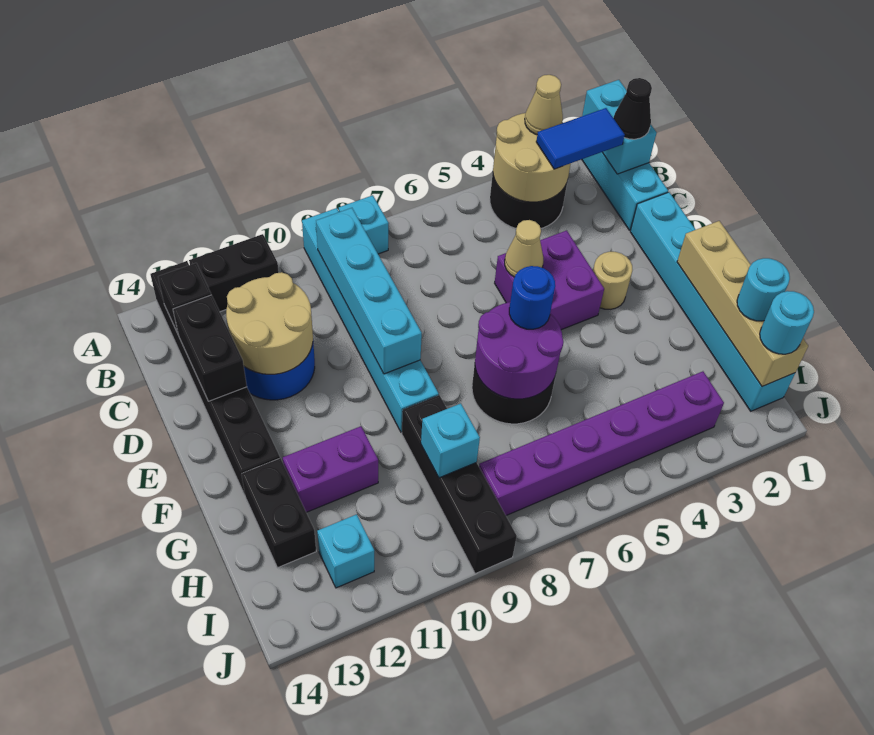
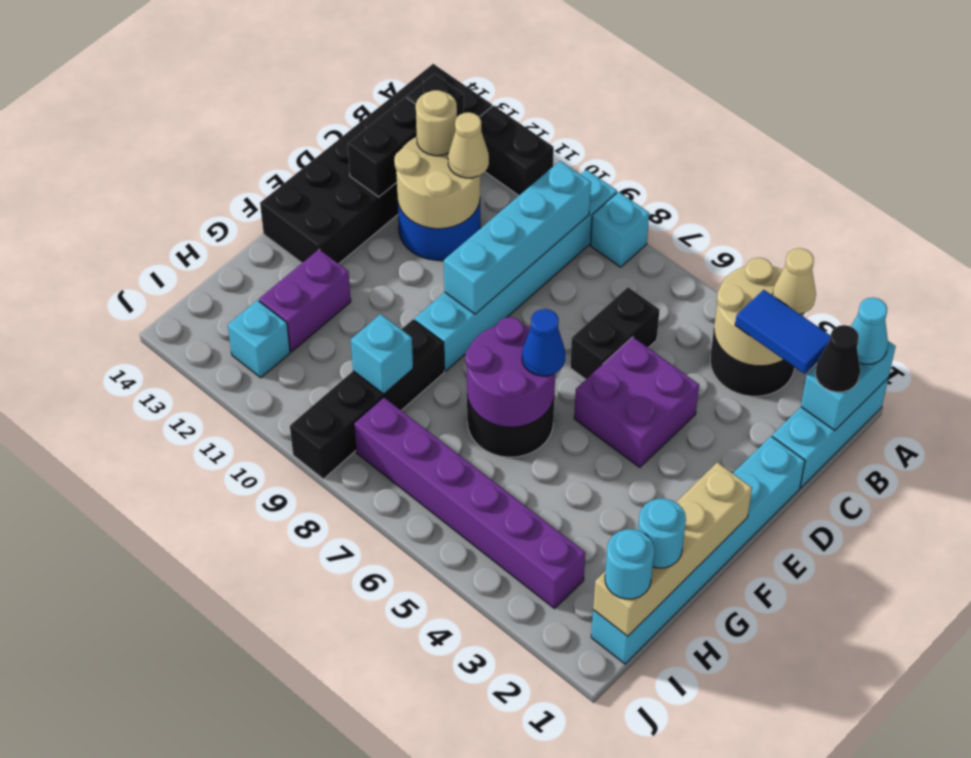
none -> cyan cone A1 level 3
black brick A13:F13 level 1 -> black brick A13:F14 level 1
tan cone D5 level 2 -> tan cone C11 level 3
tan round brick E3 level 1 -> tan round brick C12 level 3
blue round brick F6 level 3 -> blue cone F6 level 3
purple brick G11:G12 level 1 -> purple brick G12:H12 level 1
black brick G13:H13 level 1 -> black brick C6:D6 level 1

